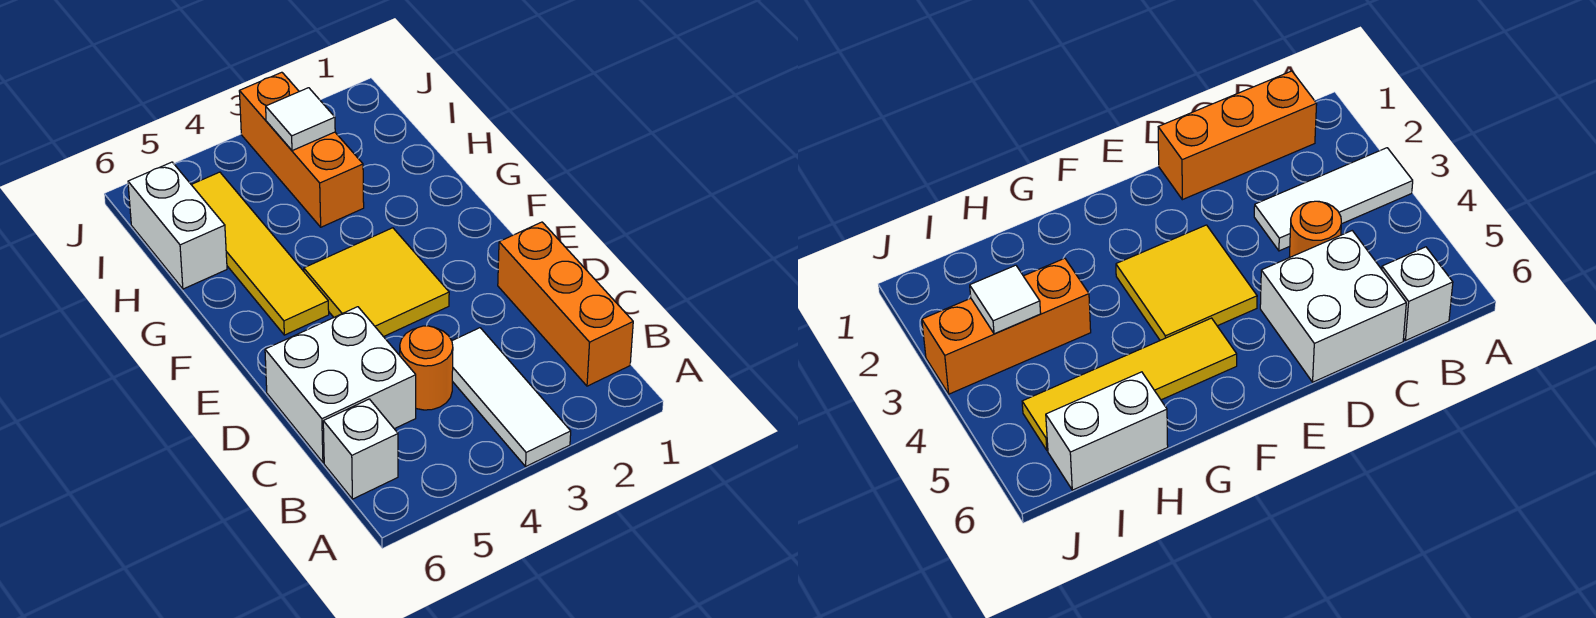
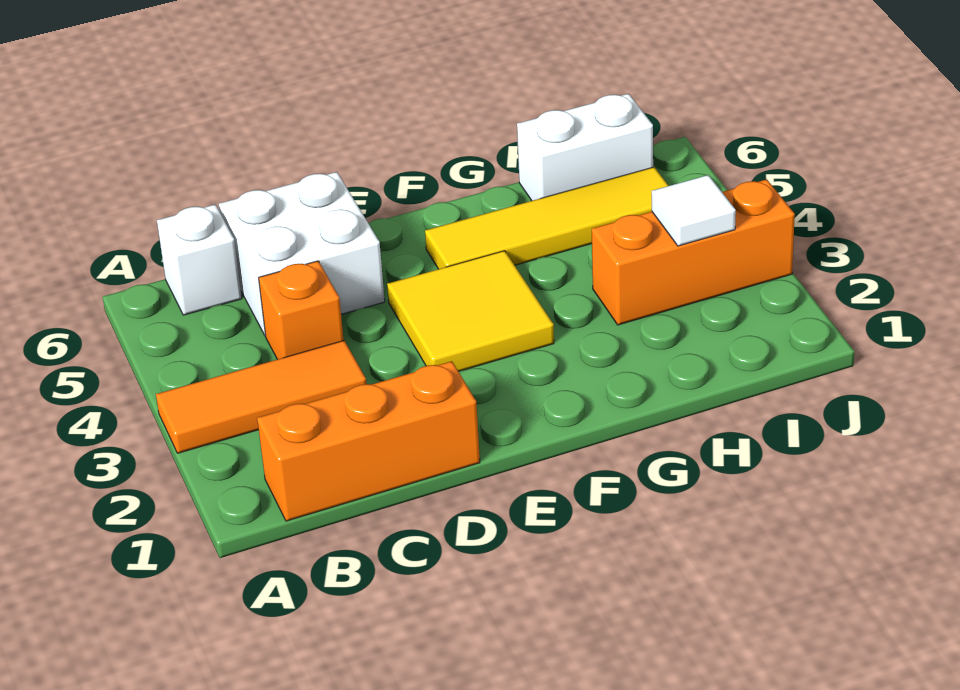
white tile A3:C3 level 1 -> orange tile A3:C3 level 1
orange round brick C4 level 1 -> orange brick C4 level 1

